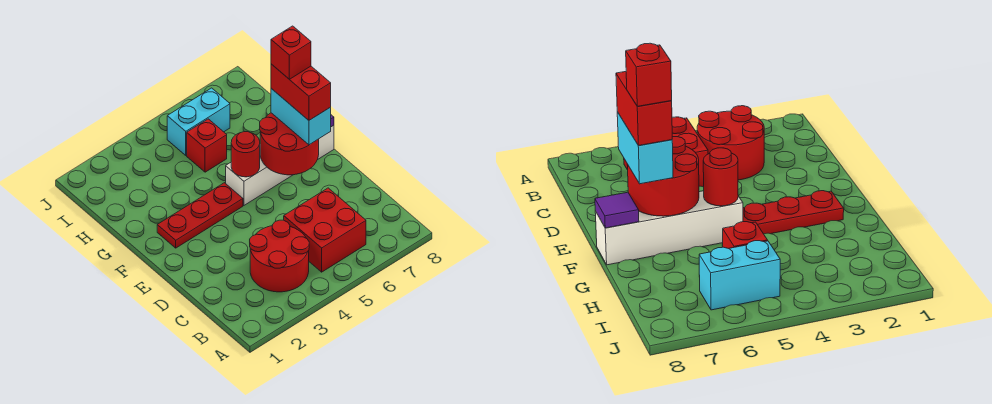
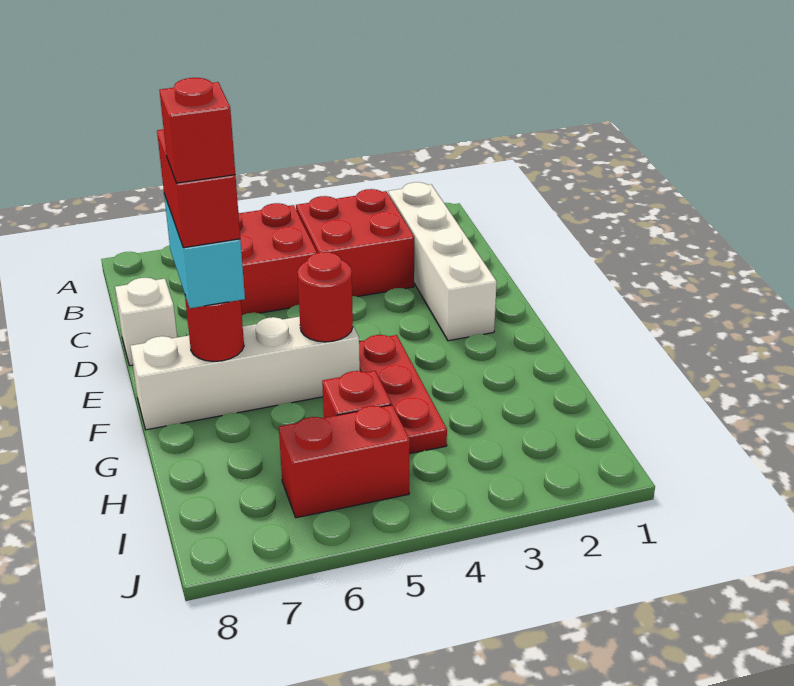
none -> white brick B2:E2 level 1
red round brick B3:C4 level 1 -> red brick B3:C4 level 1
none -> white brick D8 level 1
red round brick E6:F7 level 2 -> red round brick F7 level 2
red plate F2:F4 level 1 -> red plate F4:H4 level 1
purple tile F8 level 2 -> none
cyan brick I5:I6 level 1 -> red brick I5:I6 level 1

